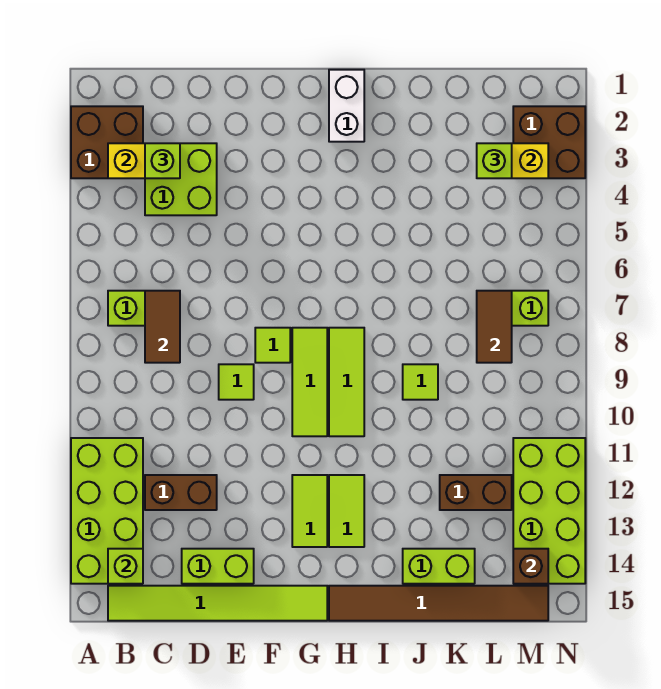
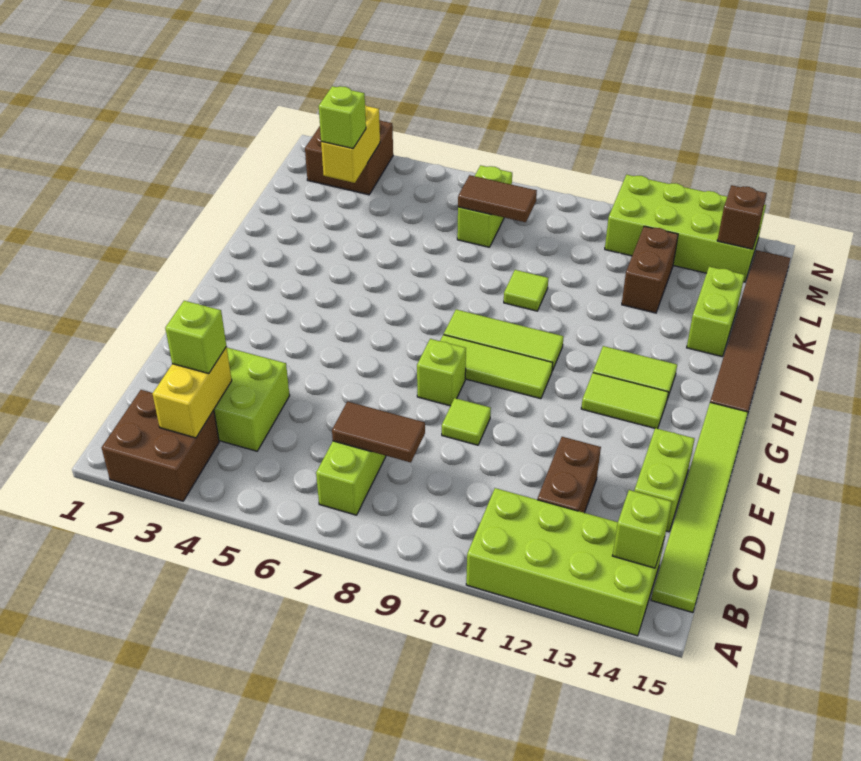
lime tile F8 level 1 -> lime brick F8 level 1
white brick H1:H2 level 1 -> none

